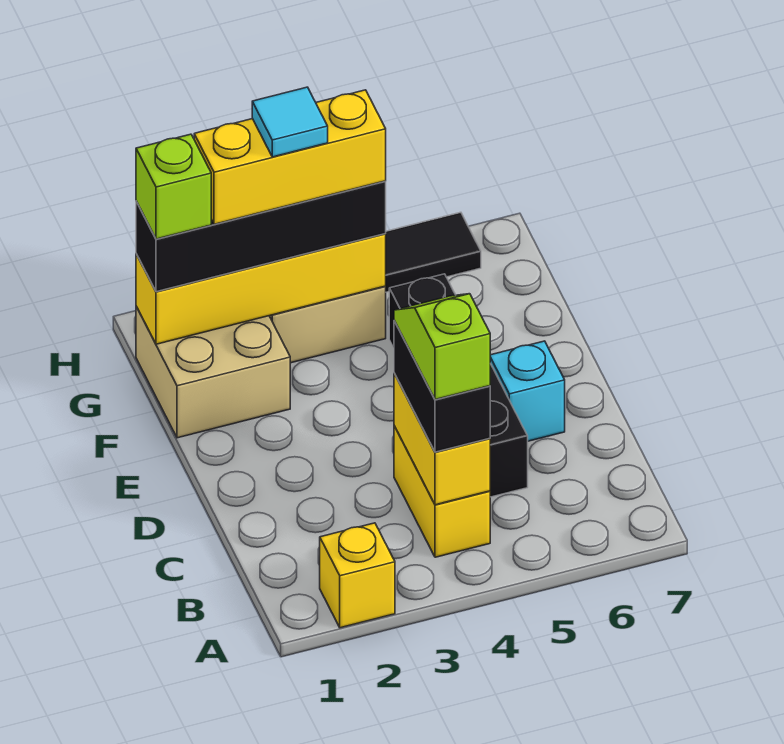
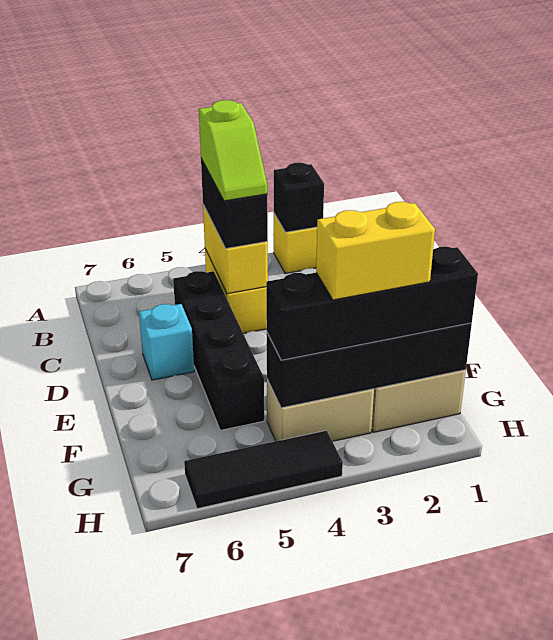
none -> black brick A2 level 2
yellow brick G1:G4 level 2 -> black brick G1:G4 level 2
lime brick G1 level 4 -> none
yellow brick G2:G4 level 4 -> yellow brick G2:G3 level 4
cyan tile G3 level 5 -> none

